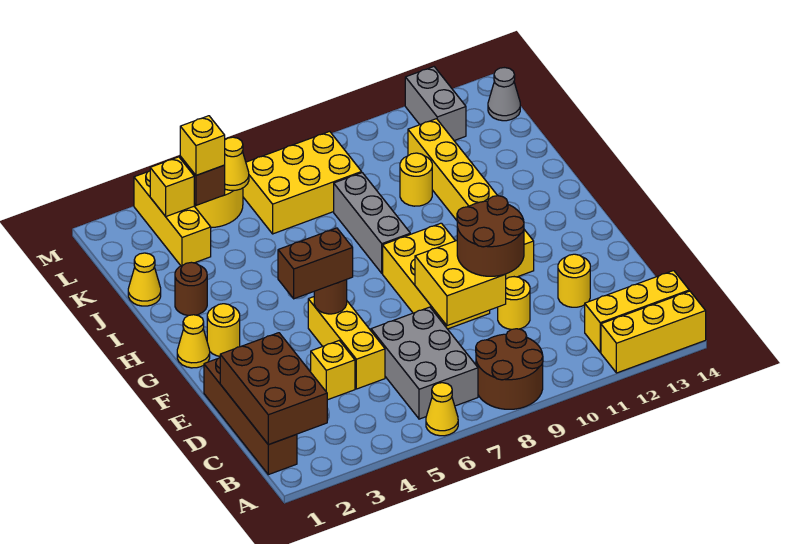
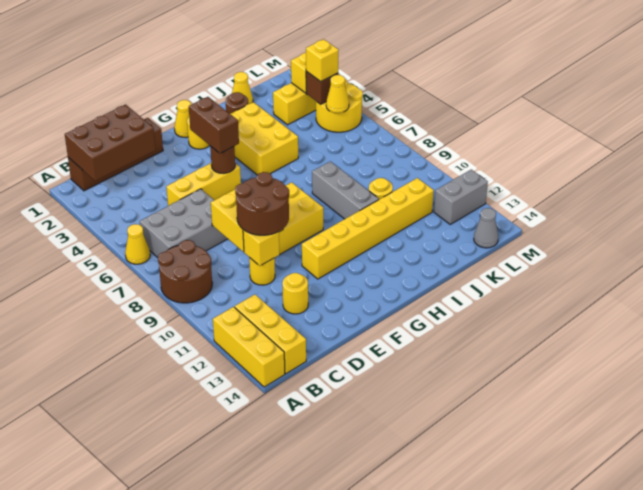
yellow brick D4 level 1 -> yellow brick D10 level 2
grey brick H8:J8 level 1 -> grey brick I8:I10 level 1
yellow brick K6:L8 level 1 -> yellow brick H3:I5 level 1

